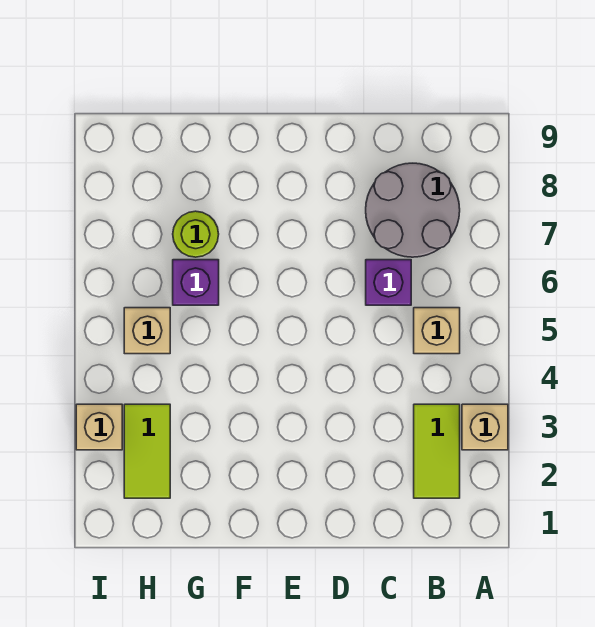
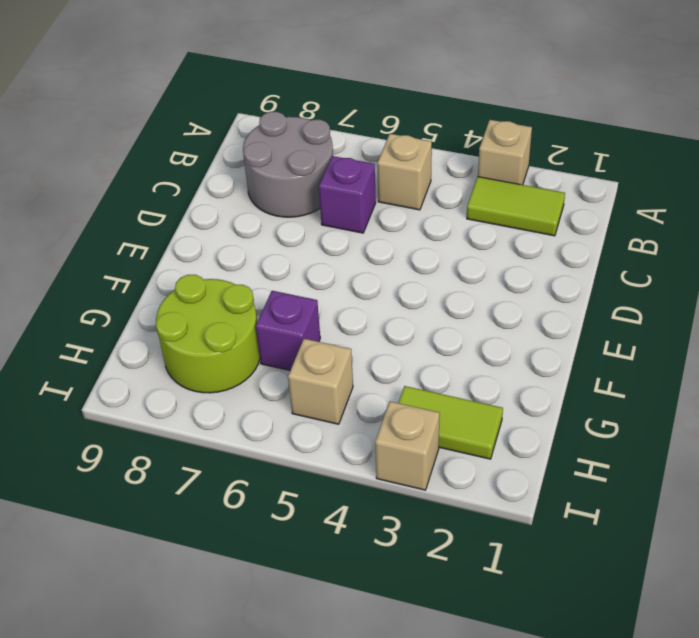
lime round brick G7 level 1 -> lime round brick G7:H8 level 1

